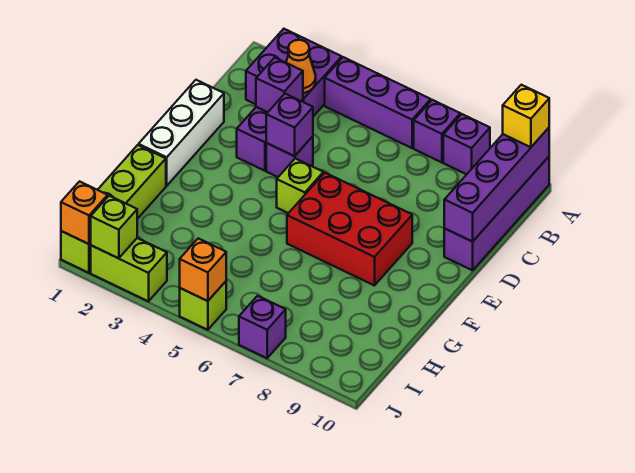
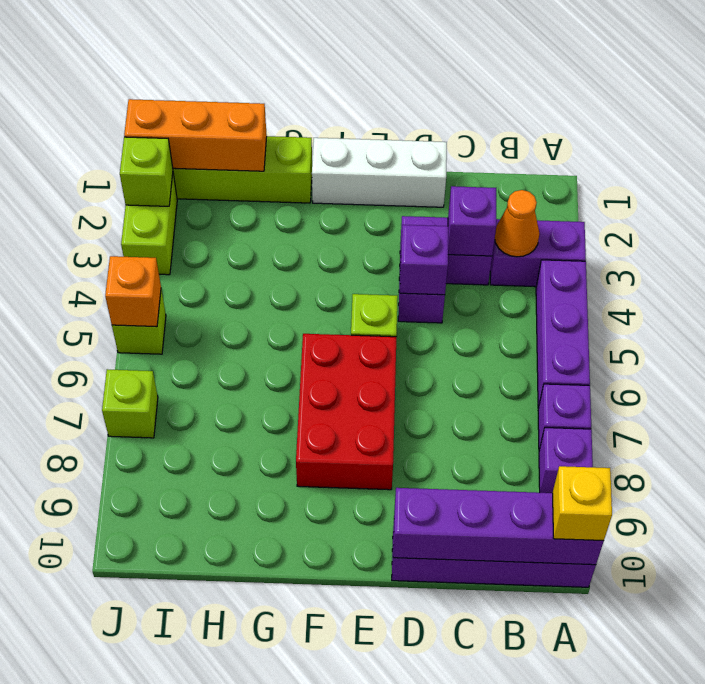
purple brick A2:B3 level 1 -> purple brick A3:B3 level 1
orange brick J1 level 2 -> orange brick H1:J1 level 2
purple brick J7 level 1 -> lime brick J7 level 1

